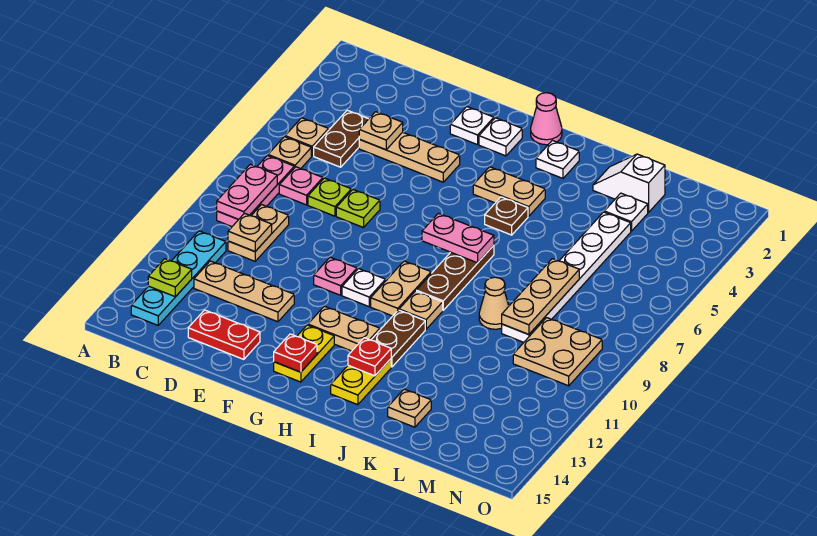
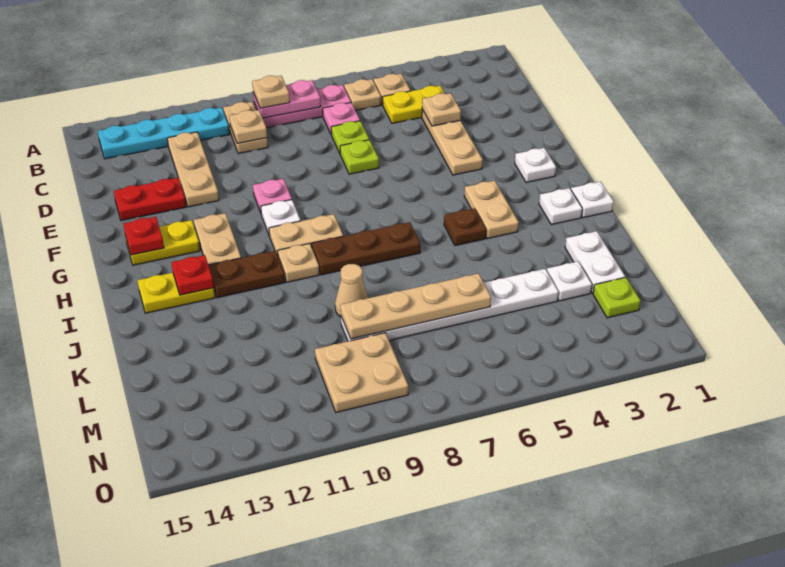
lime plate B13 level 2 -> lime plate M2 level 1
brown plate C4:C5 level 1 -> yellow plate C4:C5 level 1
tan plate C9:C10 level 1 -> tan plate B10:C10 level 1
red plate D14:E14 level 1 -> red plate E13:E14 level 1
white plate F2 level 1 -> white plate I1 level 1
pink cone H1 level 1 -> none
pink plate H7:I7 level 2 -> none
white slope K2:L2 level 1 top L -> white plate K2:L2 level 1
tan plate K14 level 1 -> tan plate B9 level 3
tan plate L7:L9 level 2 -> tan plate L6:L9 level 2

